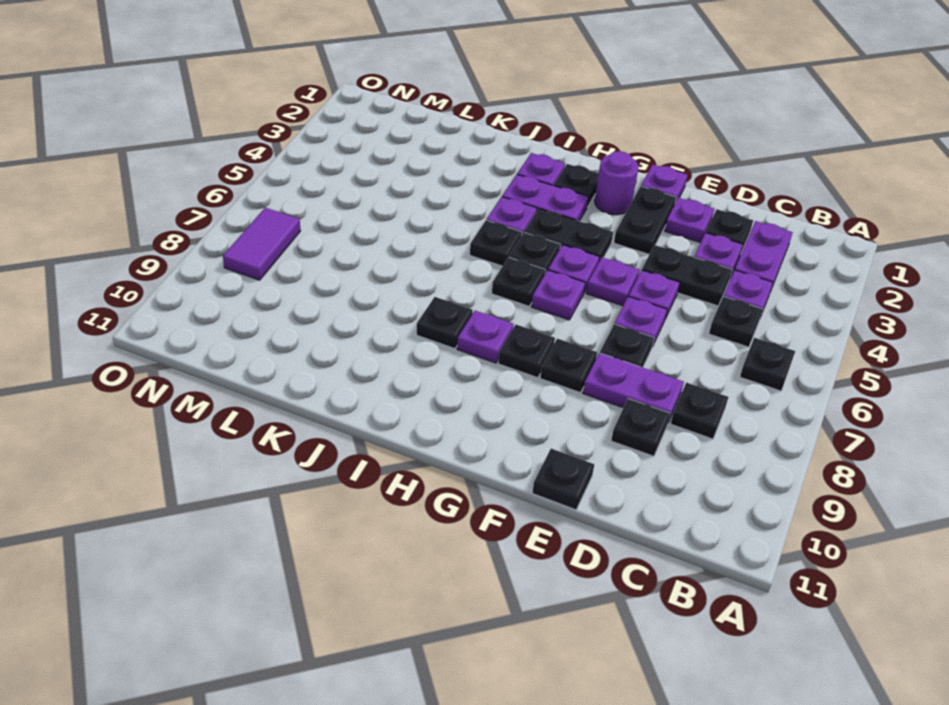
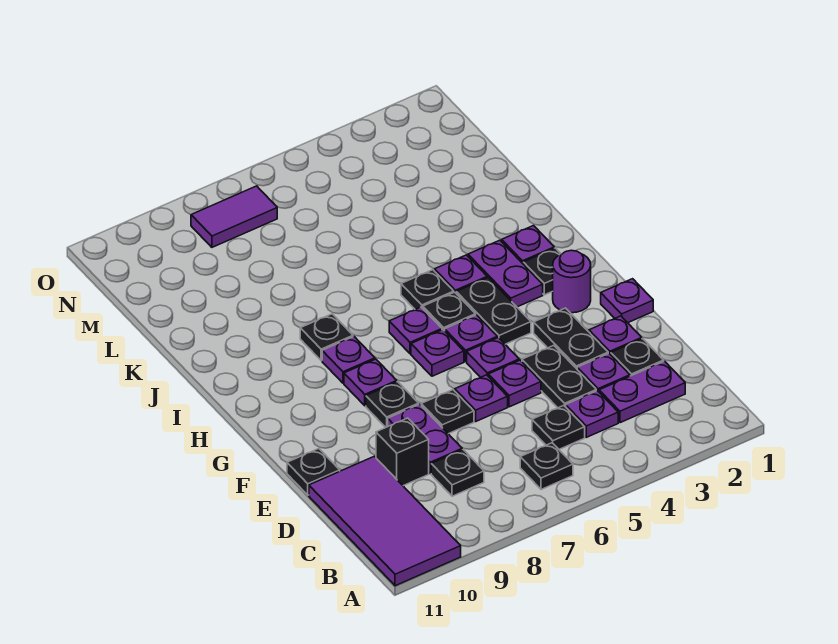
none -> purple tile A10:D11 level 1
black plate D9 level 1 -> black brick D9 level 1
black plate F2:F3 level 1 -> black plate E3:F3 level 1
black plate G8 level 1 -> purple plate G8 level 1
black plate H6 level 1 -> purple plate H6 level 1

